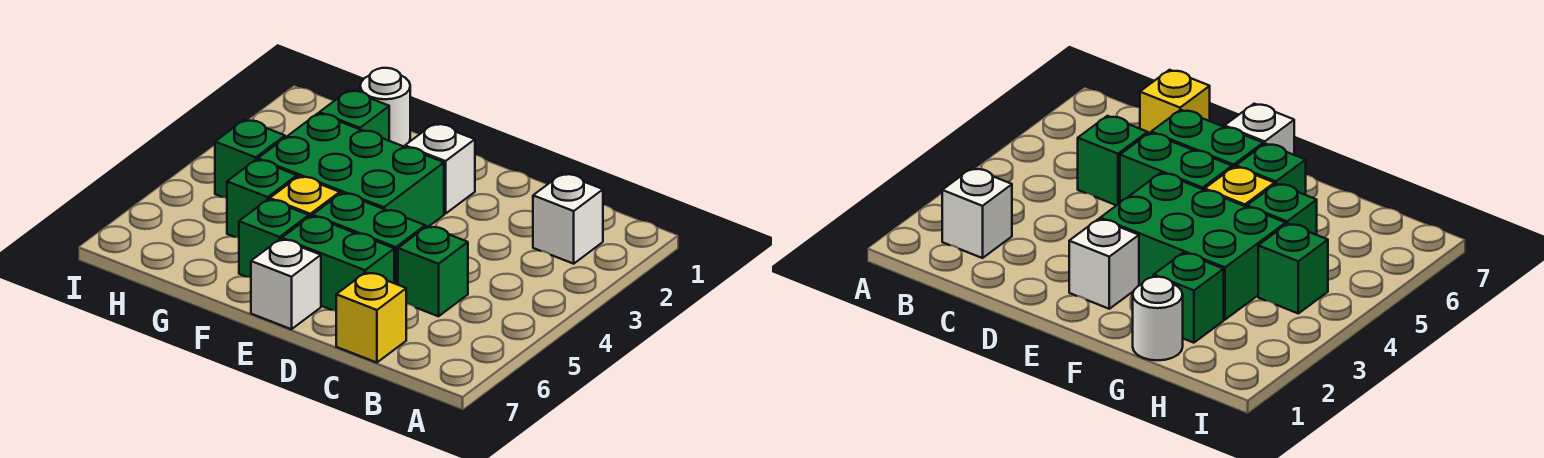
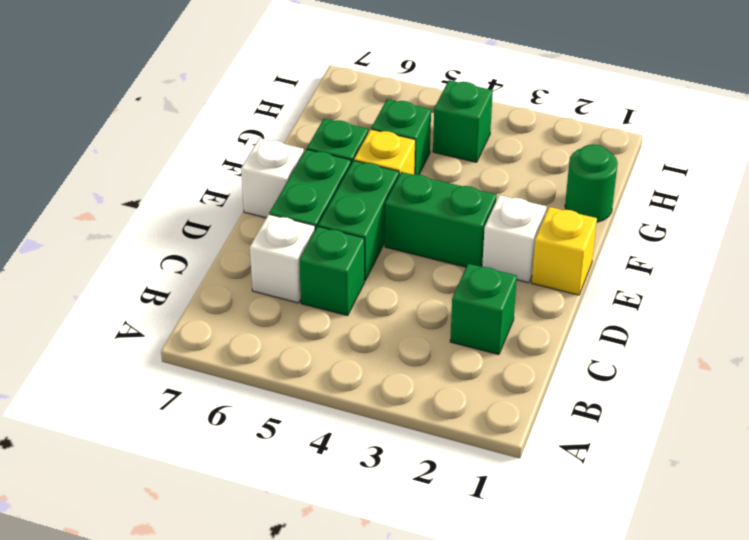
white brick B2 level 1 -> white brick C6 level 1
yellow brick C7 level 1 -> yellow brick E1 level 1
green brick E3:G4 level 1 -> green brick E3:E4 level 1
white round brick G1 level 1 -> green round brick G1 level 1
green brick G2 level 1 -> green brick C2 level 1

